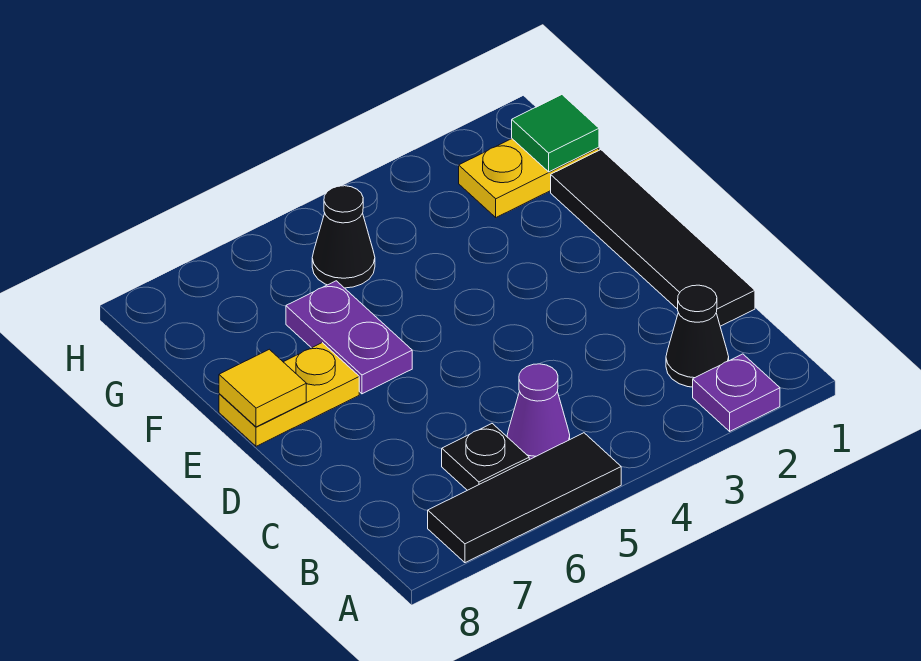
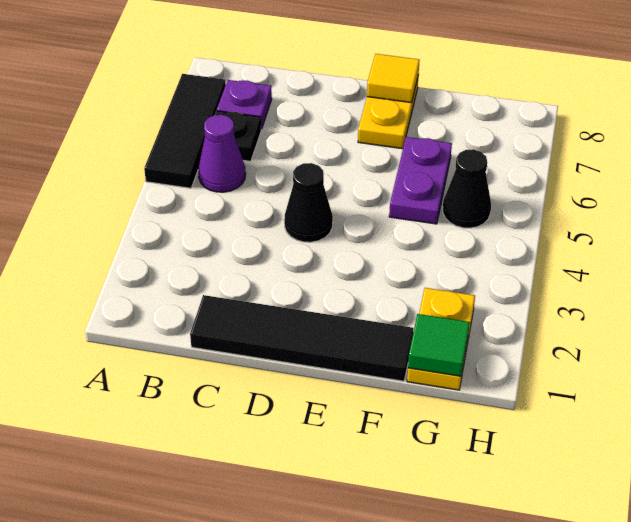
purple plate A2 level 1 -> purple plate B7 level 1
black cone B2 level 1 -> black cone D4 level 1
purple plate E6:F6 level 1 -> purple plate F5:F6 level 1

